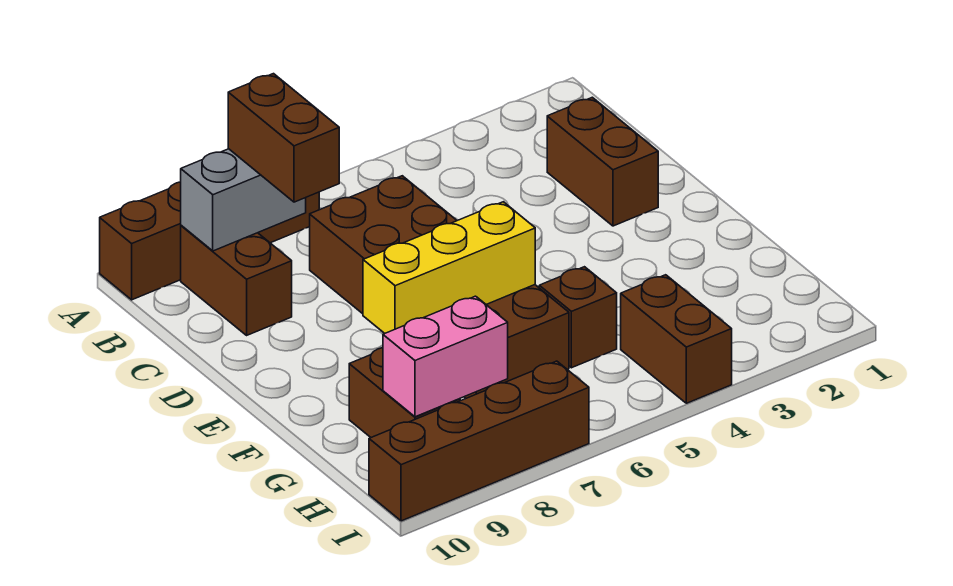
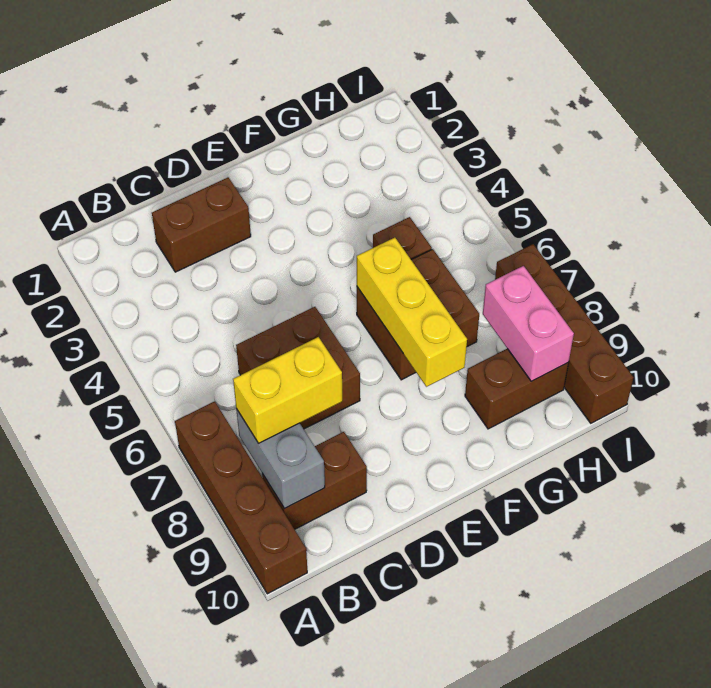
brown brick B8:C8 level 3 -> yellow brick B8:C8 level 3
brown brick H4:I4 level 1 -> none

